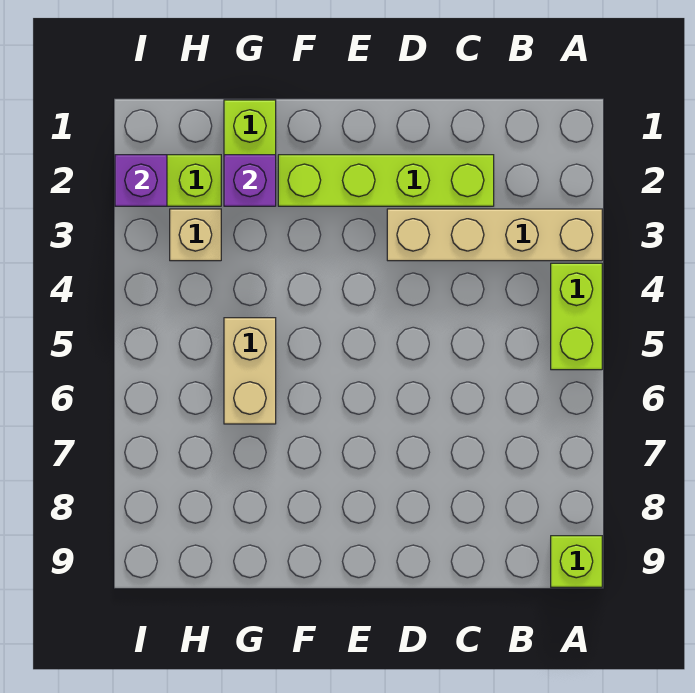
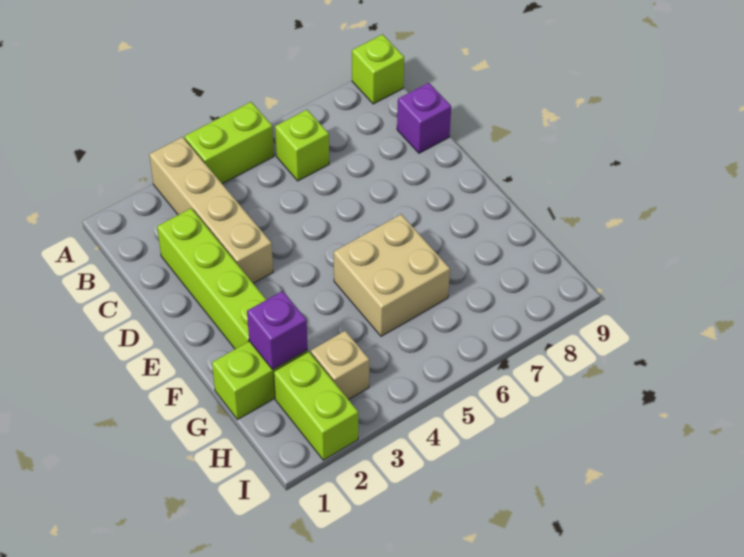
none -> lime brick B6 level 1
tan brick G5:G6 level 1 -> tan brick F5:G6 level 1
purple brick I2 level 2 -> purple brick C9 level 1

